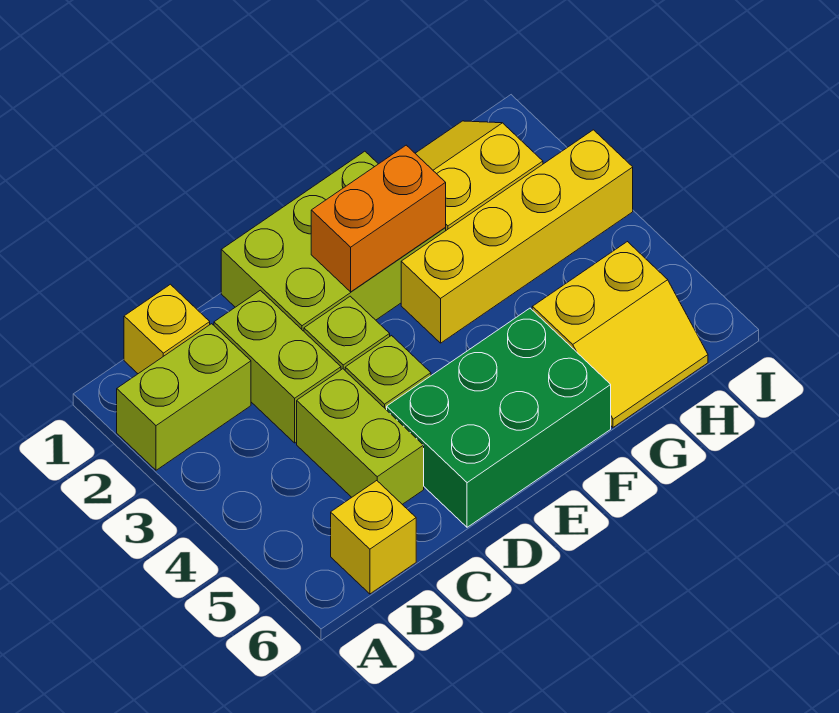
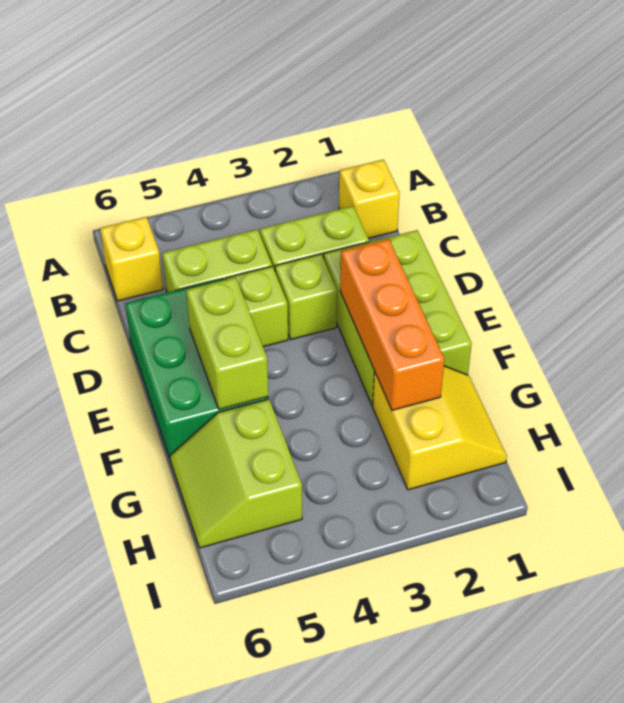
lime brick A2:B2 level 1 -> lime brick E5:F5 level 2
orange brick E2:F2 level 2 -> orange brick E2:G2 level 2
yellow brick F3:I3 level 1 -> none
yellow slope G5:H6 level 1 top 5 -> lime slope G5:H6 level 1 top 5

